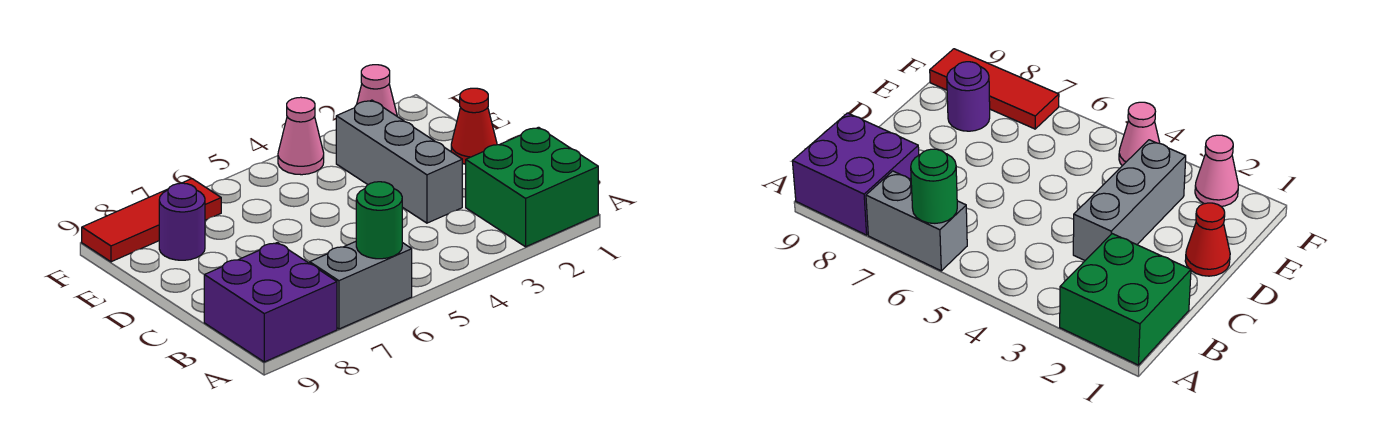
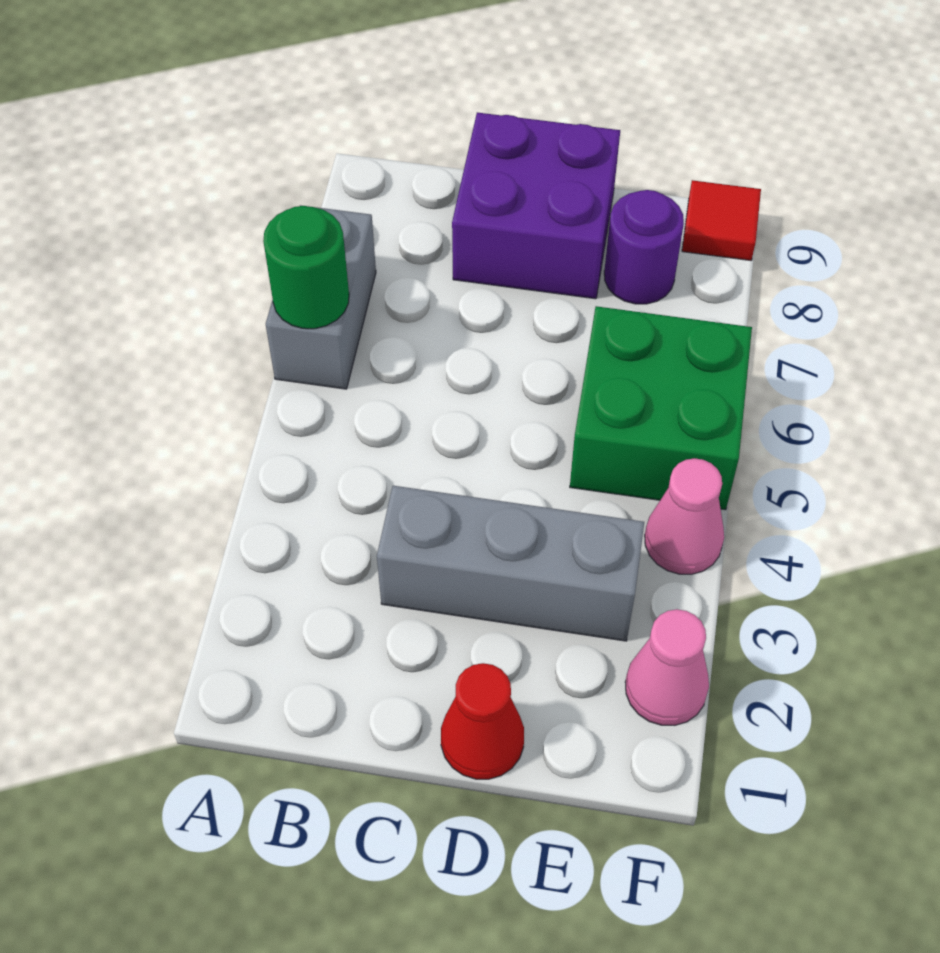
green brick A1:B2 level 1 -> green brick E5:F6 level 1
purple brick A8:B9 level 1 -> purple brick C8:D9 level 1
red tile F7:F9 level 1 -> red tile F9 level 1

